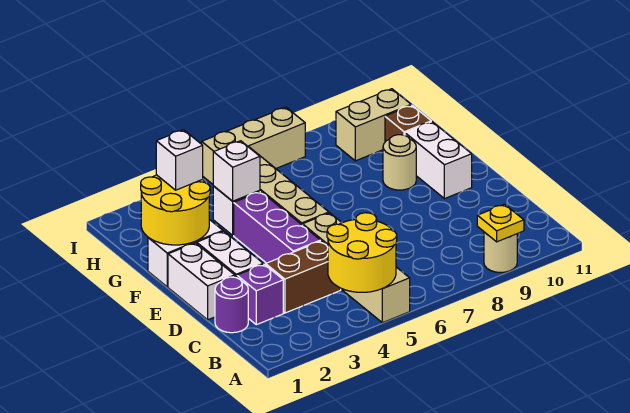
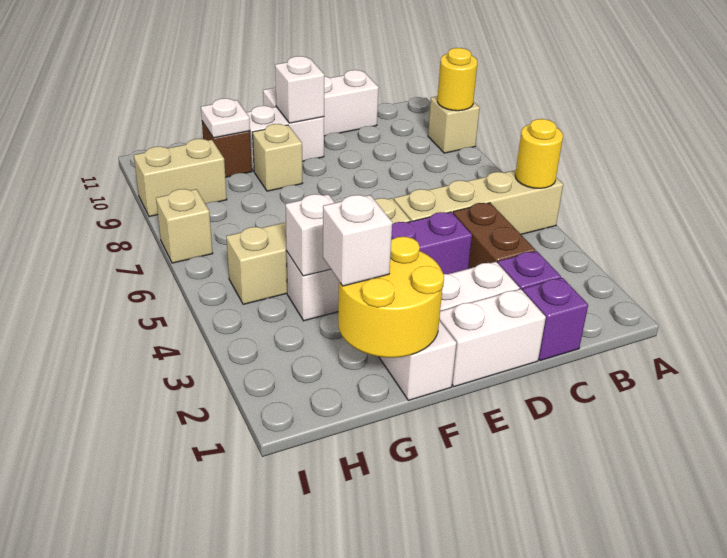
yellow round brick A4:B5 level 2 -> yellow round brick A5 level 2
tan round brick A9 level 1 -> tan brick A9 level 1
yellow plate A9 level 2 -> yellow round brick A9 level 2
purple round brick C1 level 1 -> purple brick C1 level 1
none -> white brick C11:E11 level 1
none -> white brick E10 level 2
tan round brick F9 level 1 -> tan brick F9 level 1
none -> white plate G10 level 2
tan brick H9:H10 level 1 -> tan brick H9:I9 level 1
tan brick I5:I7 level 1 -> tan brick I7 level 1

